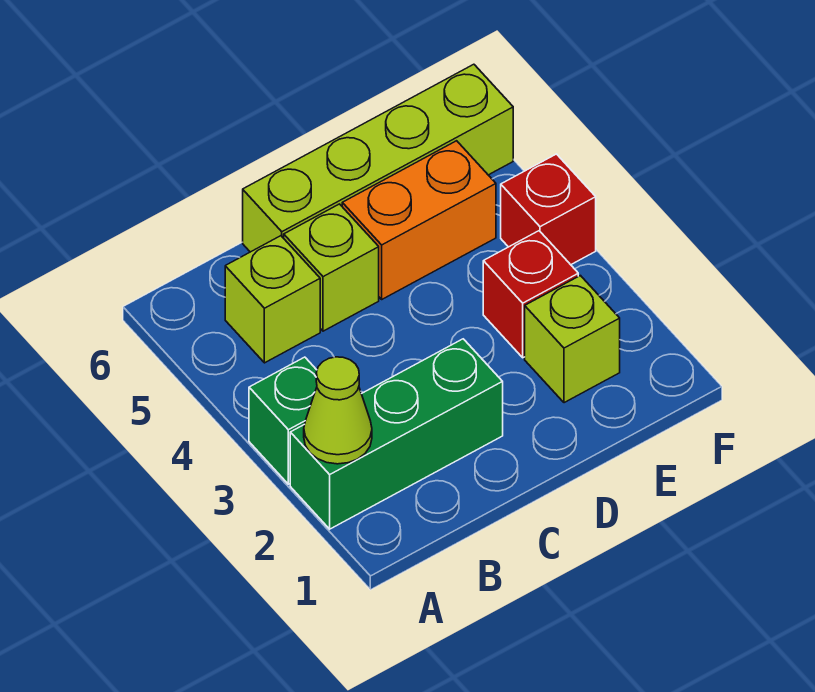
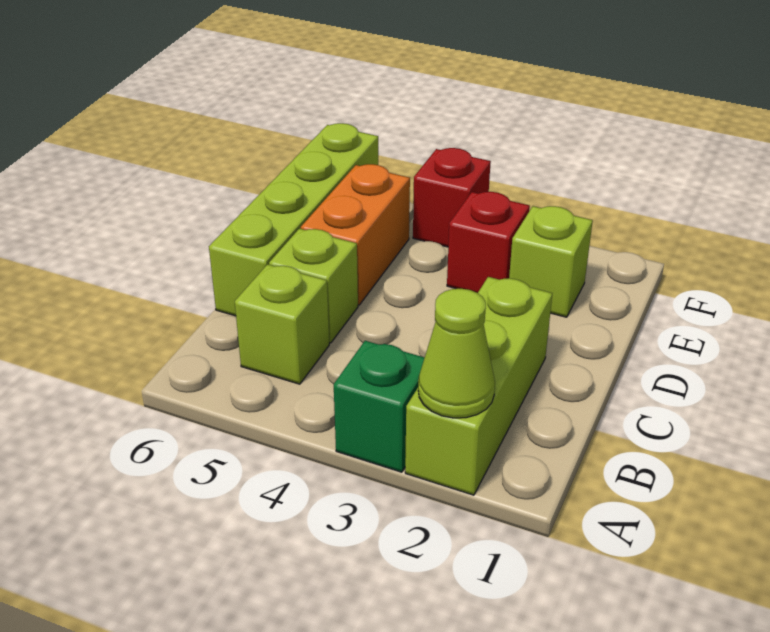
green brick A2:C2 level 1 -> lime brick A2:C2 level 1

